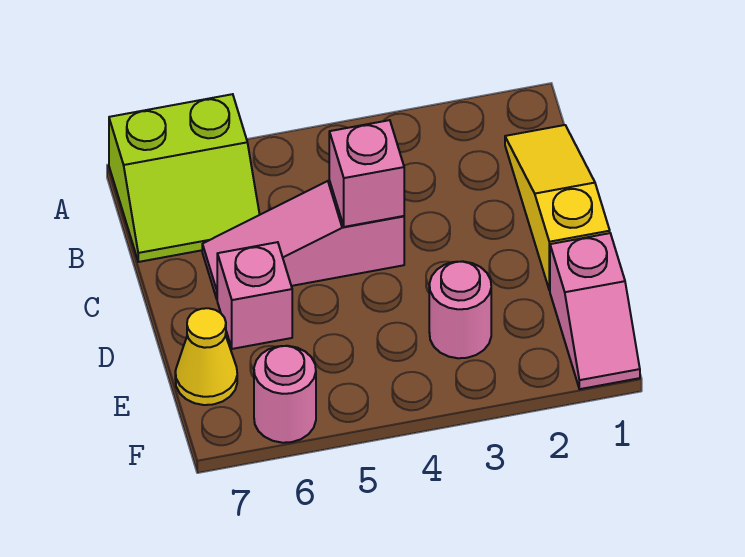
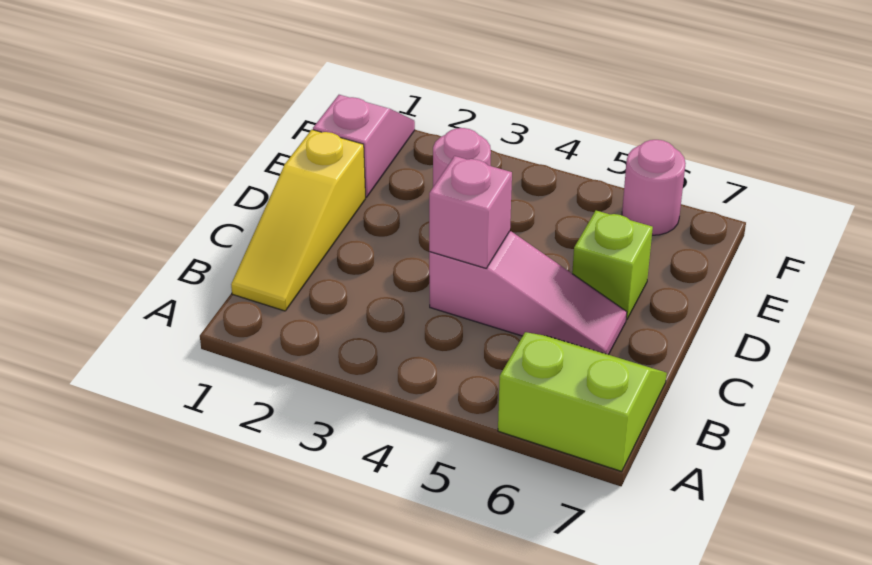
pink brick D6 level 1 -> lime brick D6 level 1
yellow cone E7 level 1 -> none

